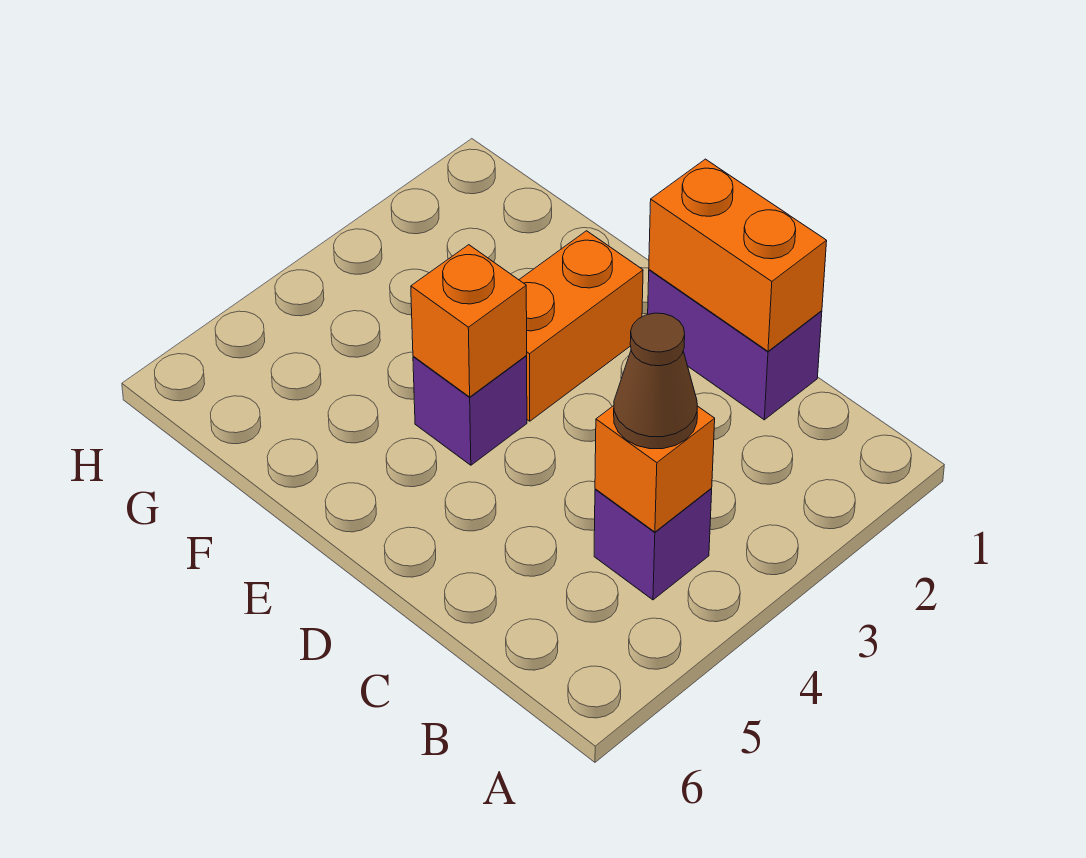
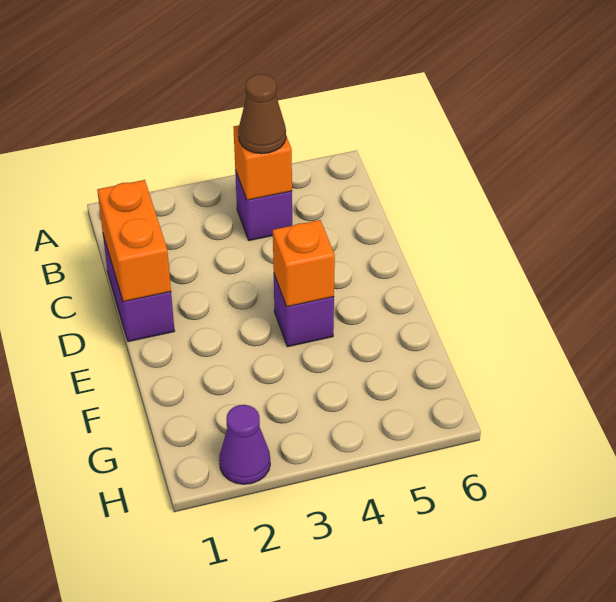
orange brick E2:E3 level 1 -> none
none -> purple cone H2 level 1

